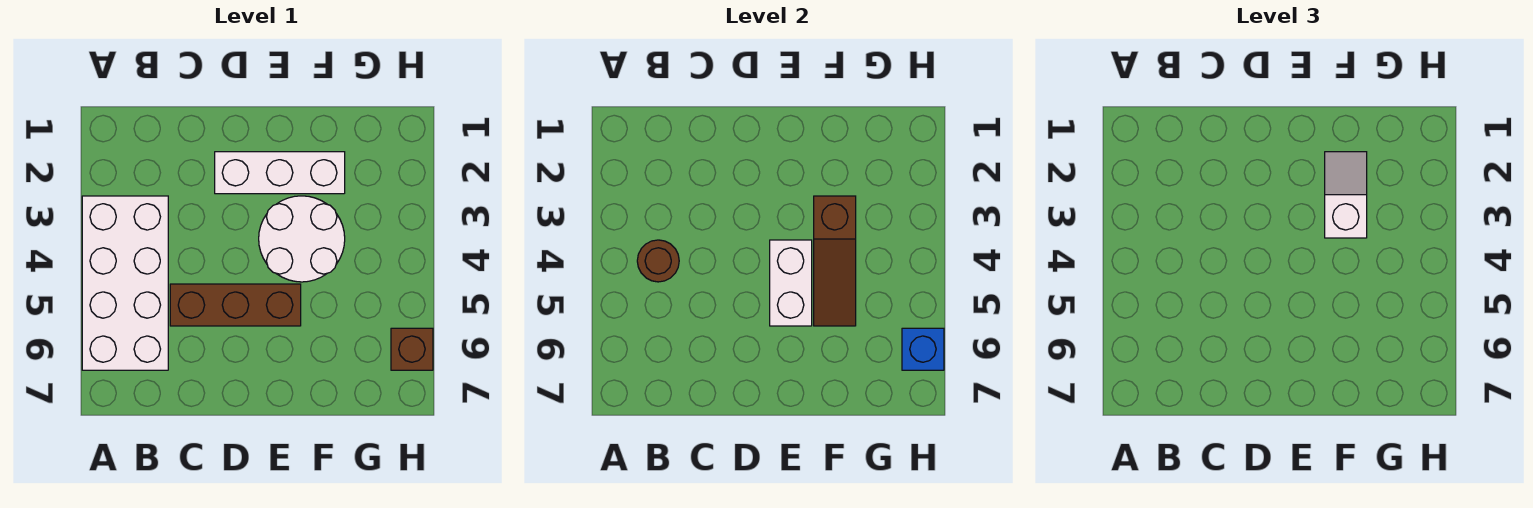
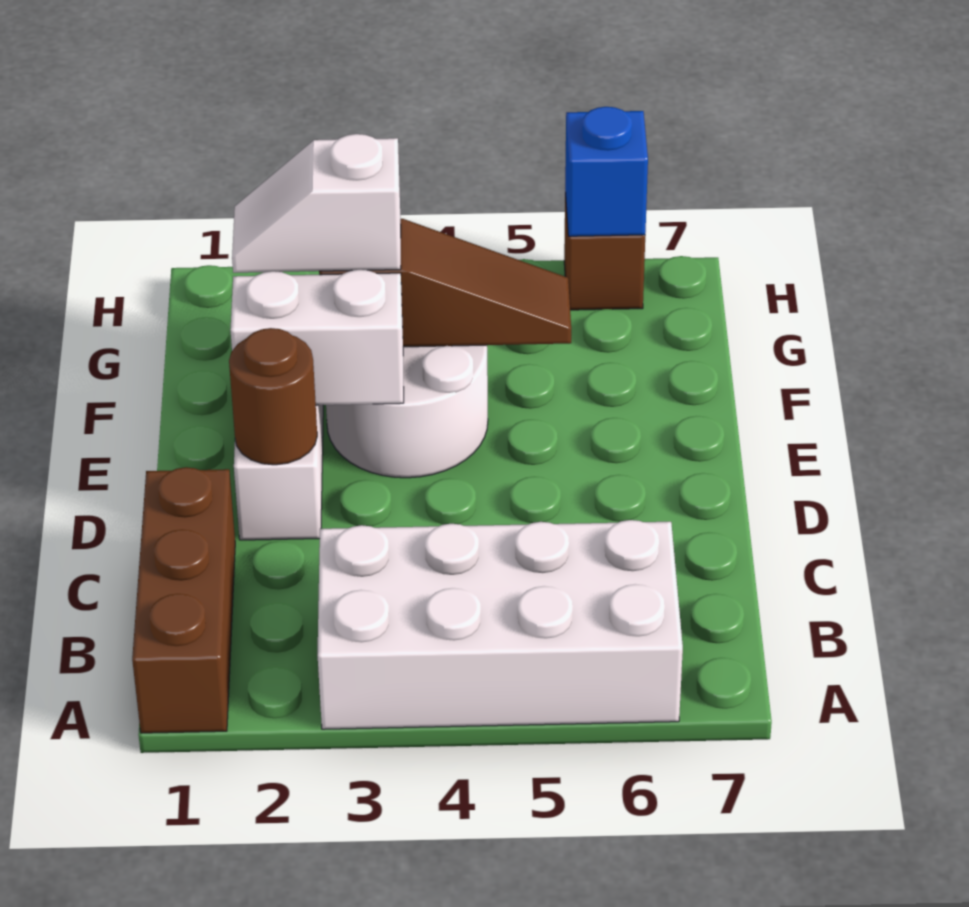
brown round brick B4 level 2 -> brown round brick D2 level 2
brown brick C5:E5 level 1 -> brown brick A1:C1 level 1
white brick E4:E5 level 2 -> white brick E2:E3 level 2

